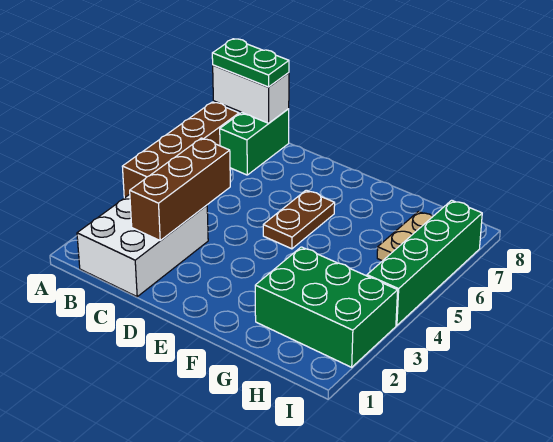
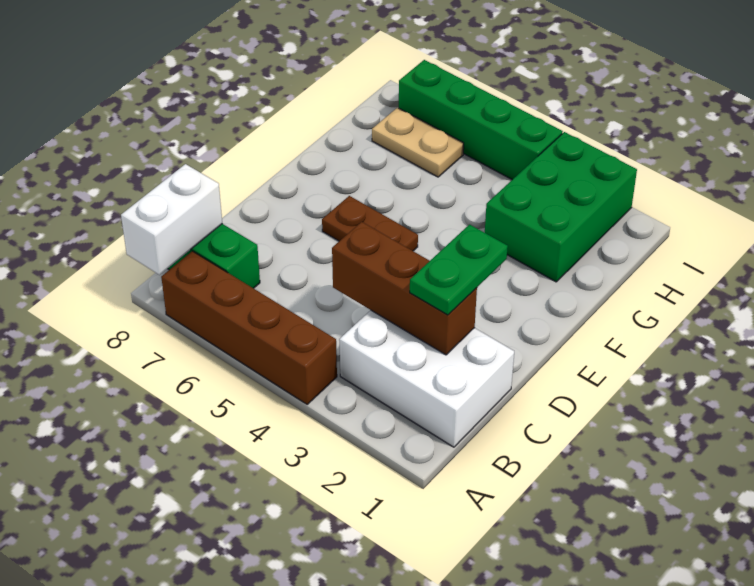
green plate A8:B8 level 3 -> green plate C2:D2 level 3

